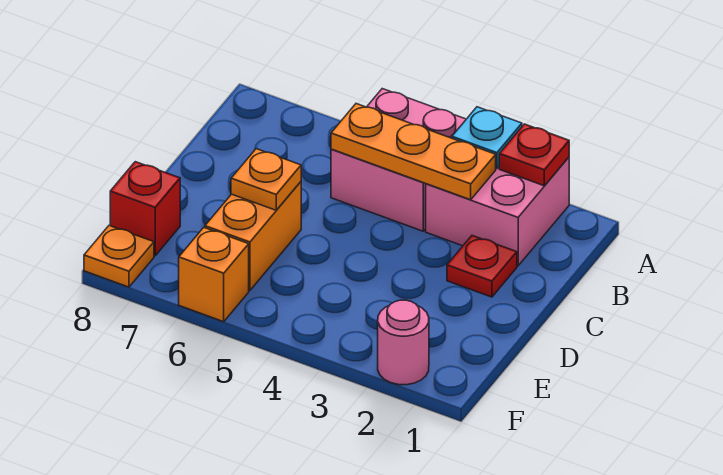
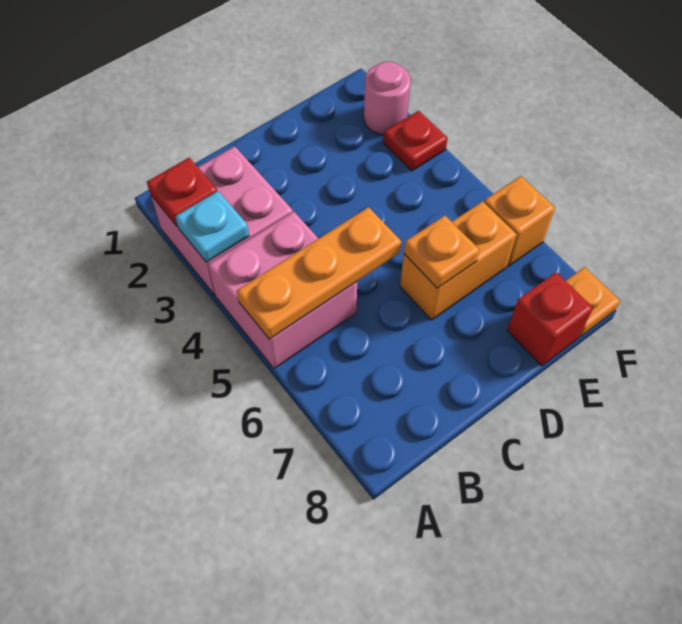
orange plate B3:B5 level 2 -> orange plate A5:C5 level 2
red plate C2 level 1 -> red plate F3 level 1

